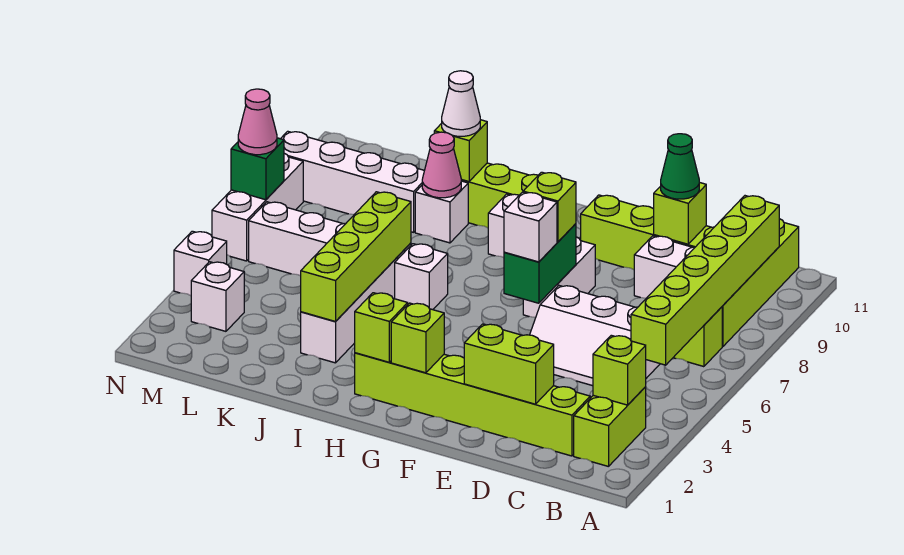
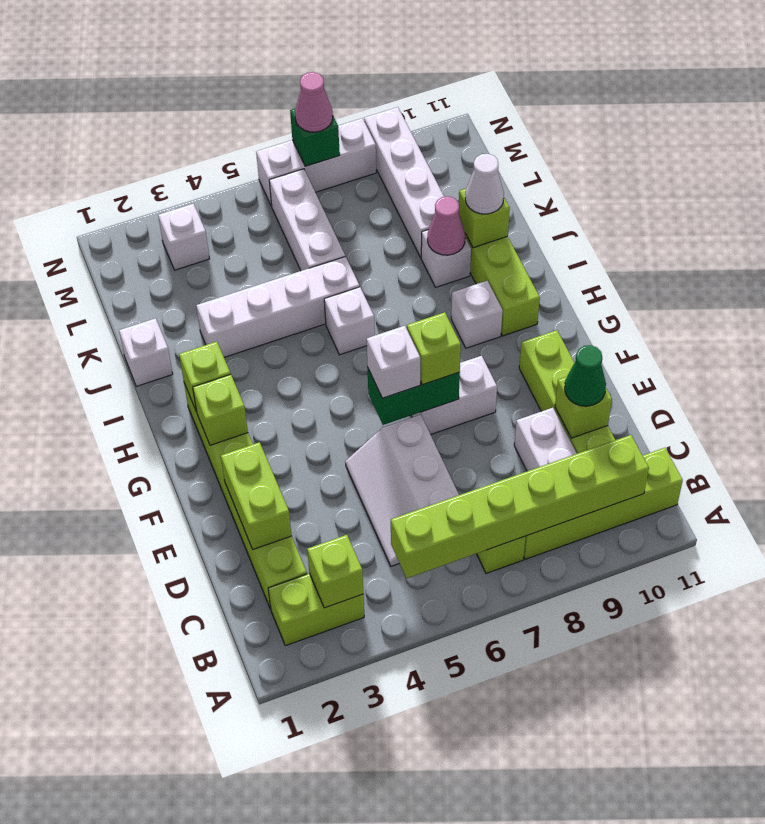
lime brick J3:J6 level 2 -> none
white brick N4 level 1 -> white brick J1 level 1

